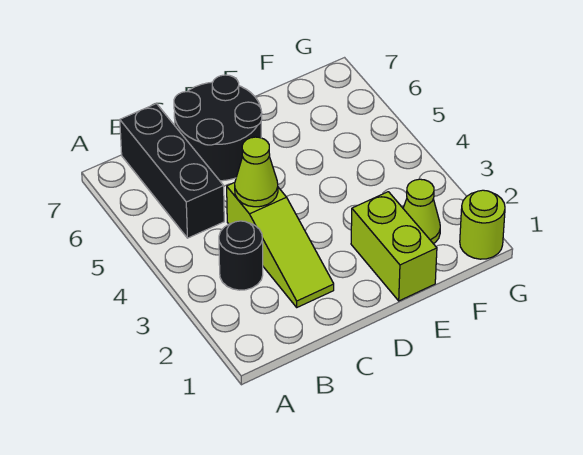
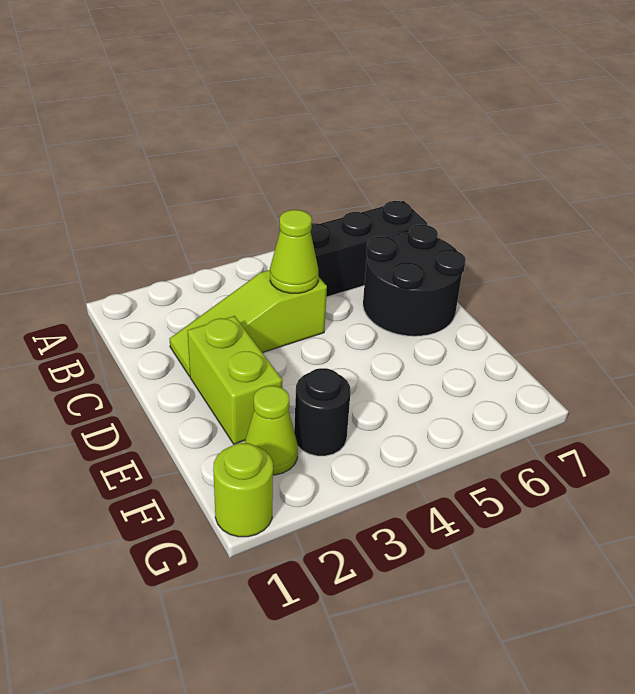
black round brick B3 level 1 -> black round brick F3 level 1
lime brick E1:E2 level 1 -> lime brick D2:E2 level 1

